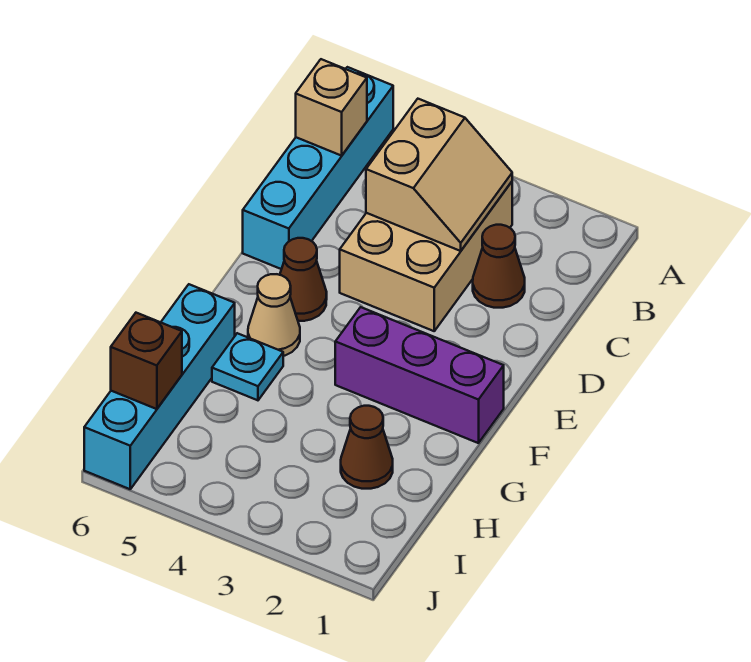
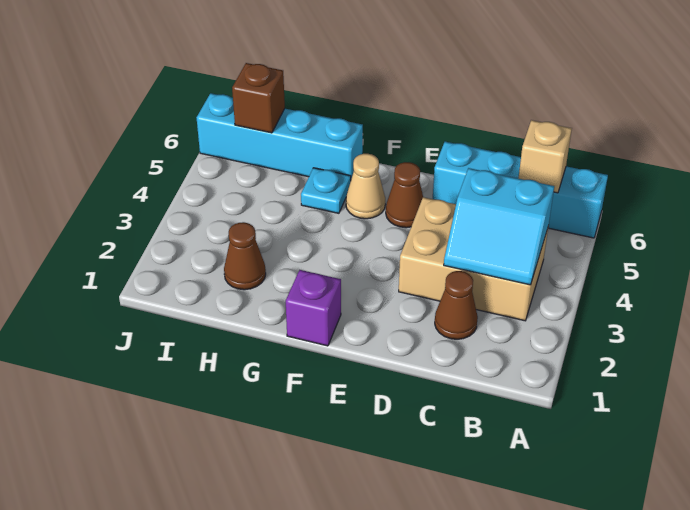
tan slope B3:C4 level 2 top 4 -> cyan slope B3:C4 level 2 top 4
purple brick F1:F3 level 1 -> purple brick F1 level 1

